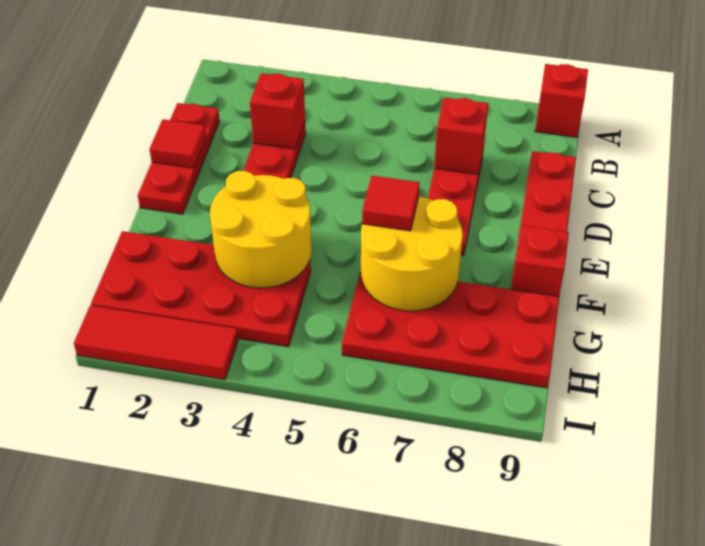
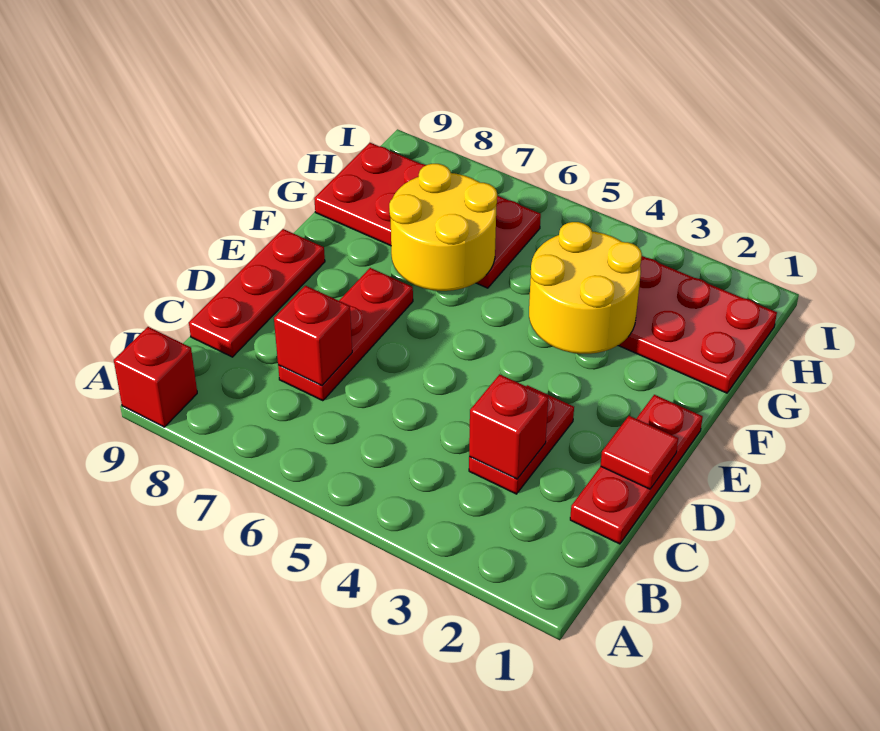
red tile F6 level 3 -> none
red brick F9 level 1 -> none
red tile I1:I3 level 1 -> none

